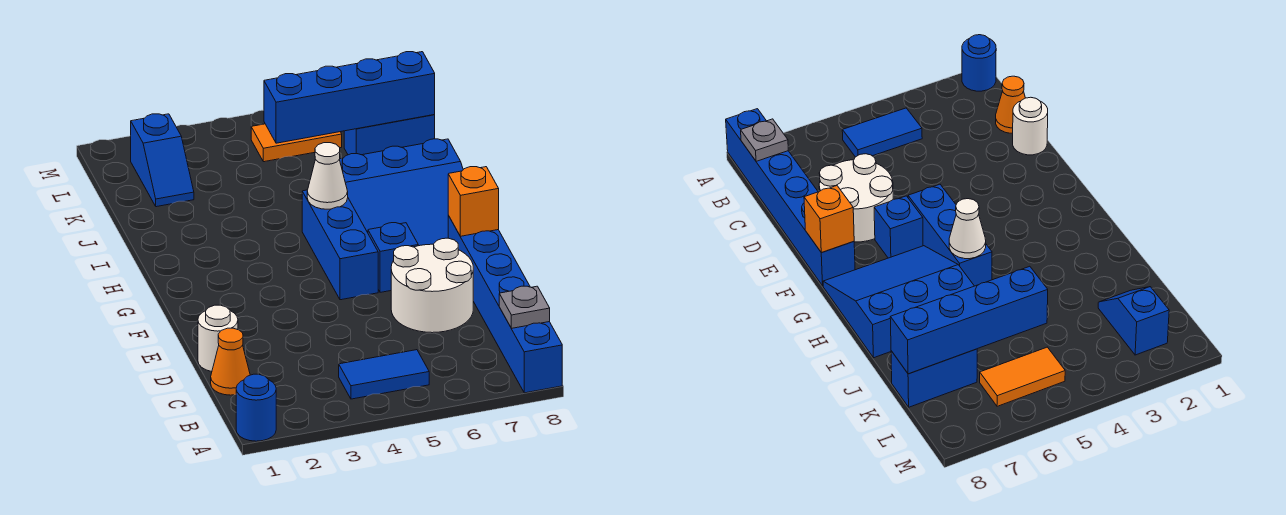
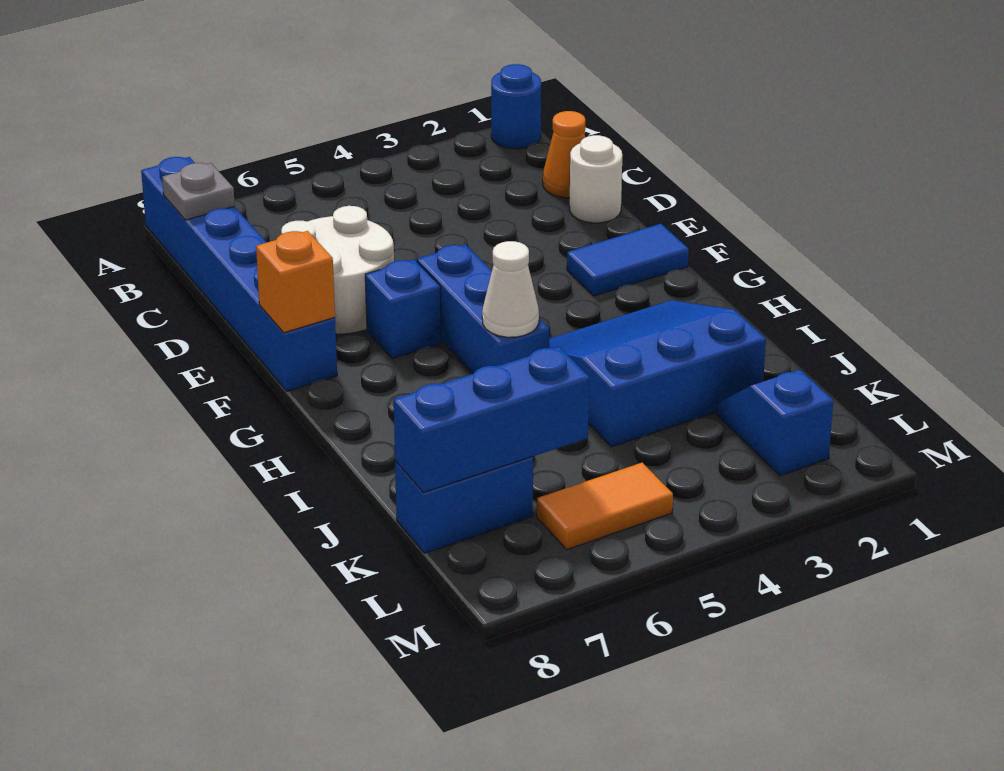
blue tile B4:B5 level 1 -> blue tile F1:F2 level 1
blue slope G6:I8 level 1 top I -> blue slope H2:J4 level 1 top J
blue brick K5:K8 level 2 -> blue brick K6:K8 level 2

